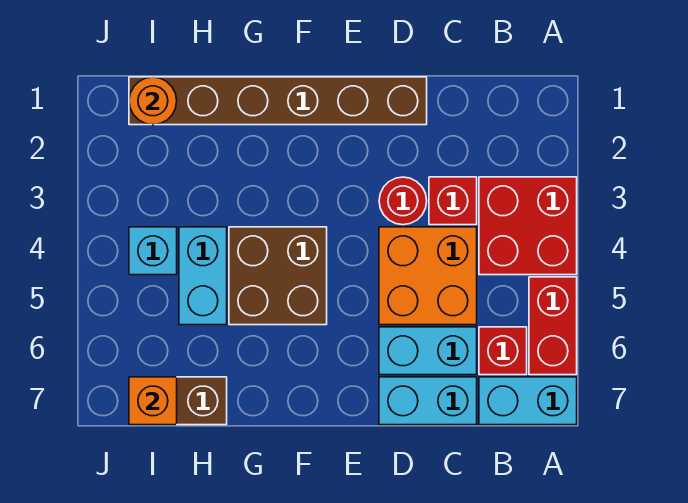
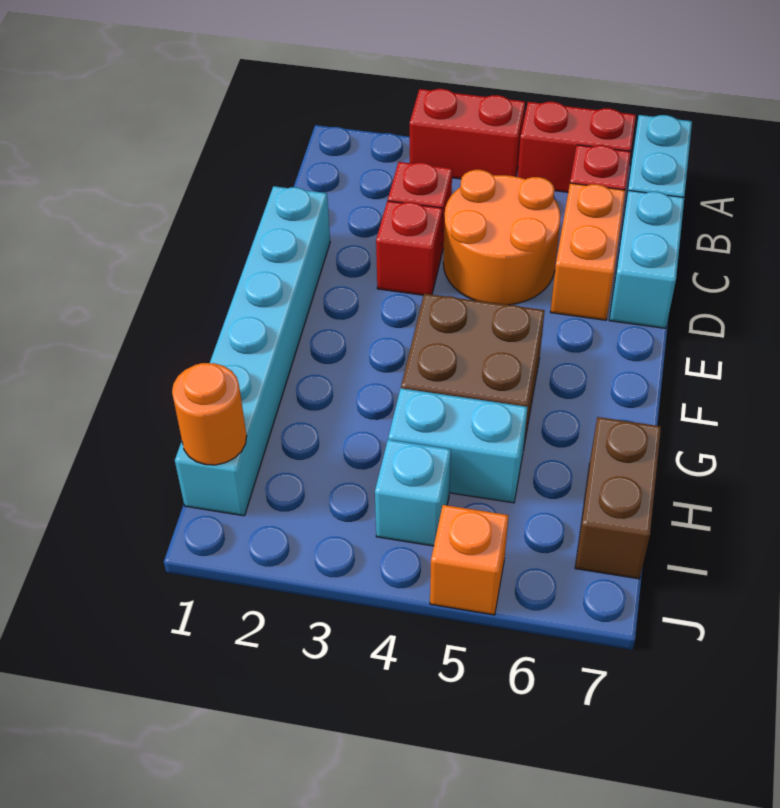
red brick A3:B4 level 1 -> red brick A3:A4 level 1
orange brick C4:D5 level 1 -> orange round brick C4:D5 level 1
cyan brick C6:D6 level 1 -> orange brick C6:D6 level 1
brown brick D1:I1 level 1 -> cyan brick D1:I1 level 1
red round brick D3 level 1 -> red brick D3 level 1
orange brick I7 level 2 -> orange brick J5 level 1

